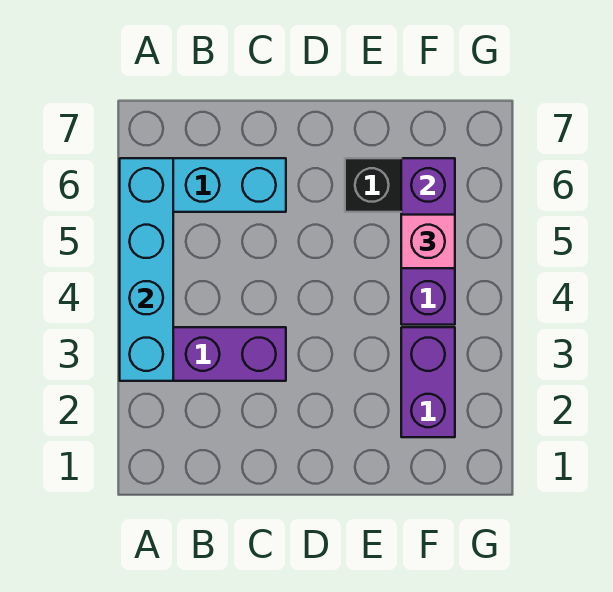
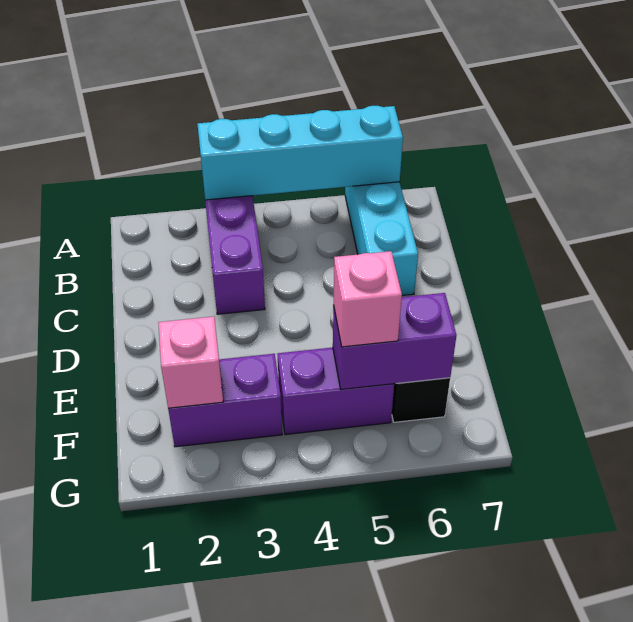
none -> pink brick F2 level 2

